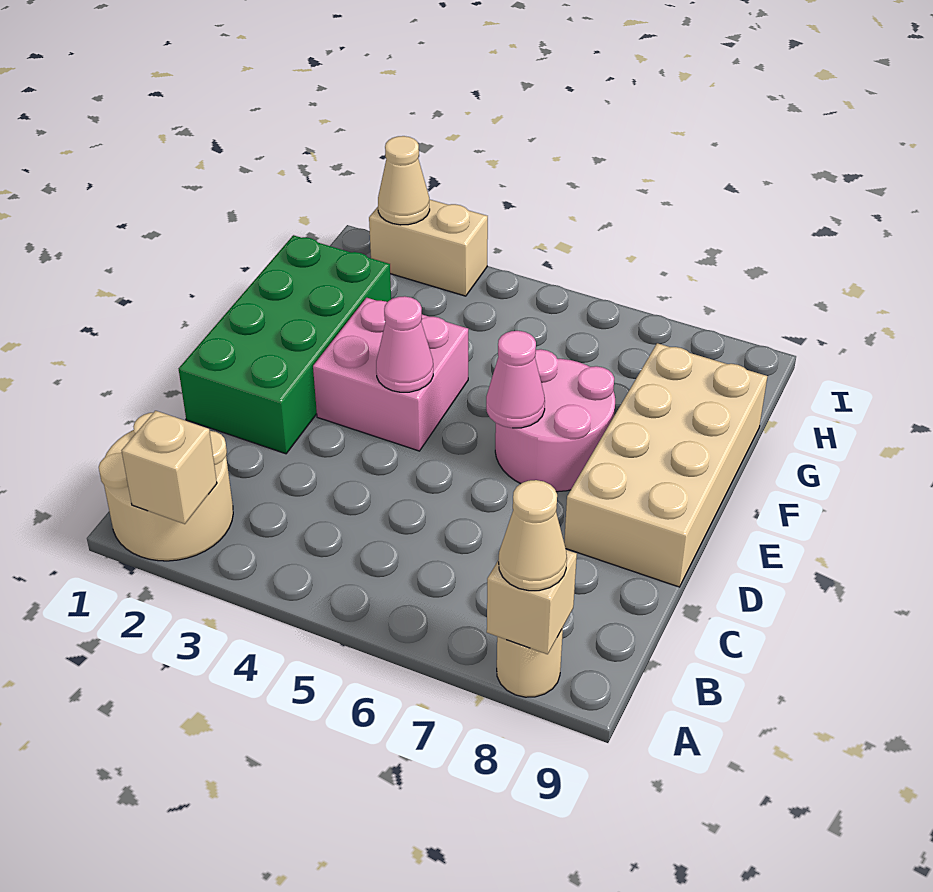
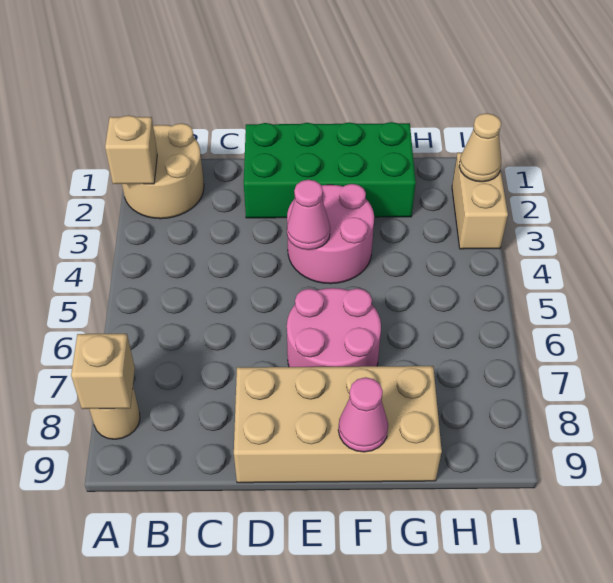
tan cone A8 level 3 -> none
pink brick E3:F4 level 1 -> pink round brick E3:F4 level 1
pink cone E6 level 2 -> pink cone F9 level 2

